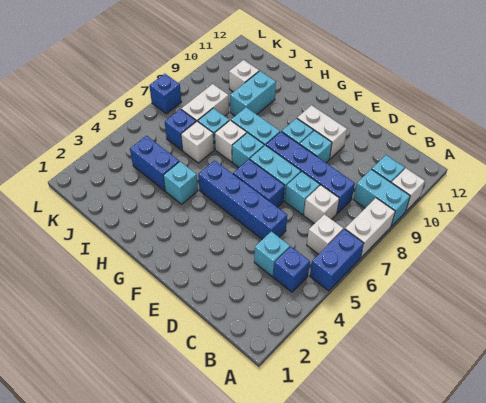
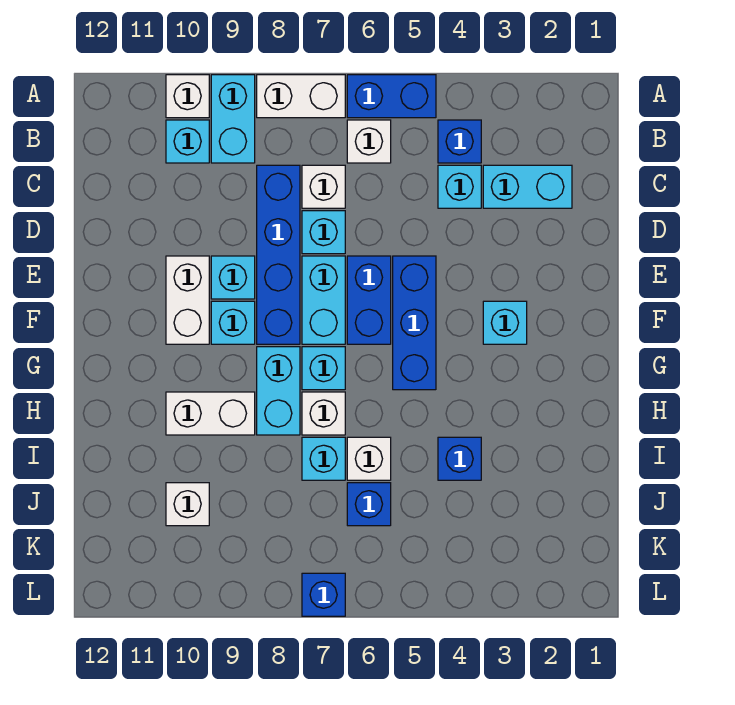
blue brick D5:G5 level 1 -> blue brick E5:G5 level 1
cyan brick H4 level 1 -> cyan brick F3 level 1
blue brick I4:J4 level 1 -> blue brick I4 level 1
cyan brick I9:I10 level 1 -> cyan brick C2:C3 level 1
white brick J7:J8 level 1 -> white brick H9:H10 level 1

